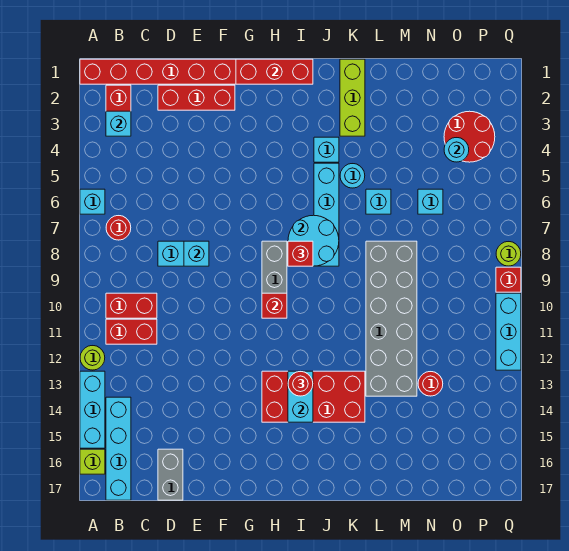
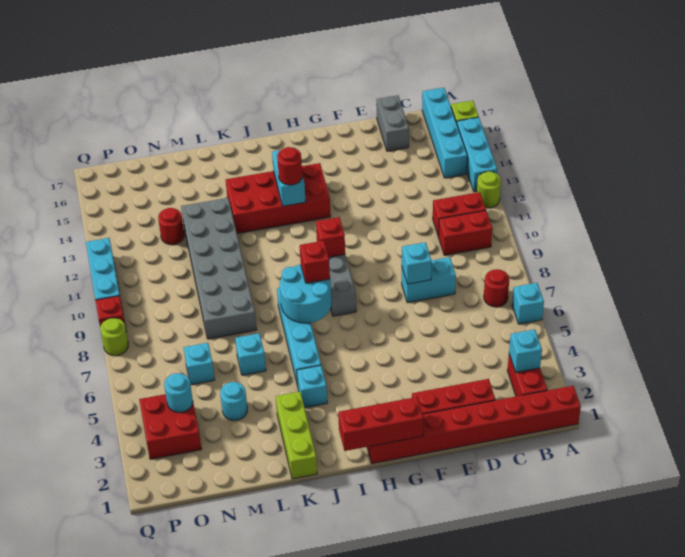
cyan round brick K5 level 1 -> cyan round brick M4 level 1
red round brick O3:P4 level 1 -> red brick O3:P4 level 1

